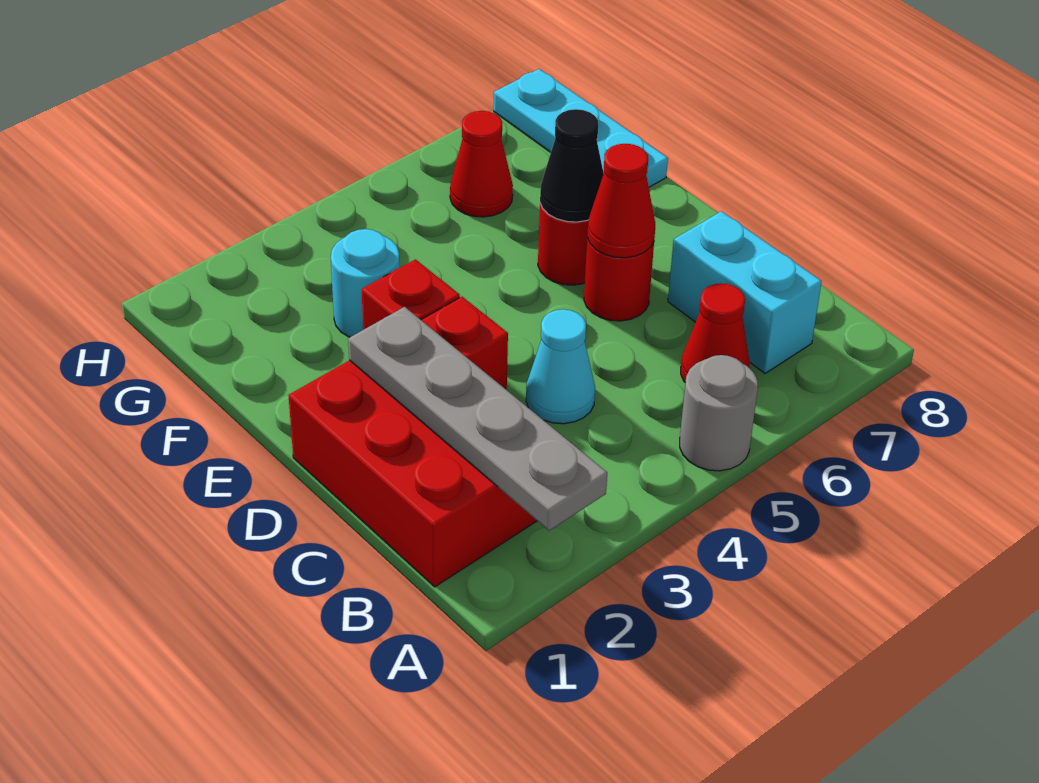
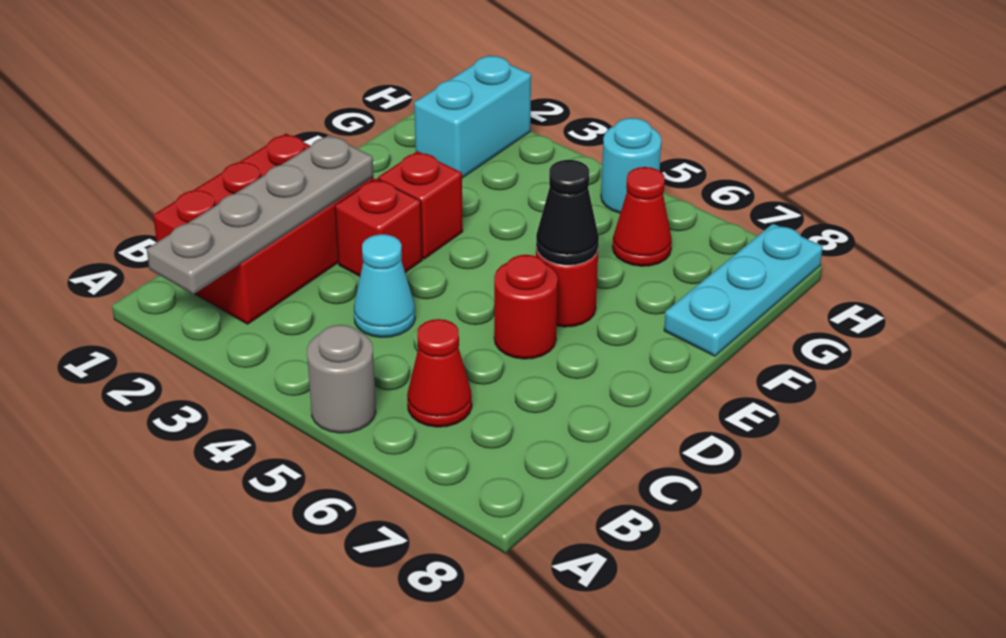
cyan brick B7:C7 level 1 -> cyan brick G2:H2 level 1
red cone D6 level 2 -> none
cyan round brick F3 level 1 -> cyan round brick H5 level 1

